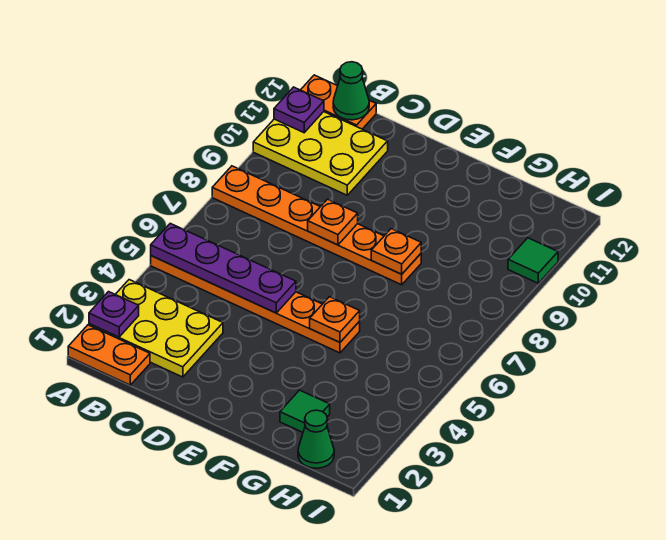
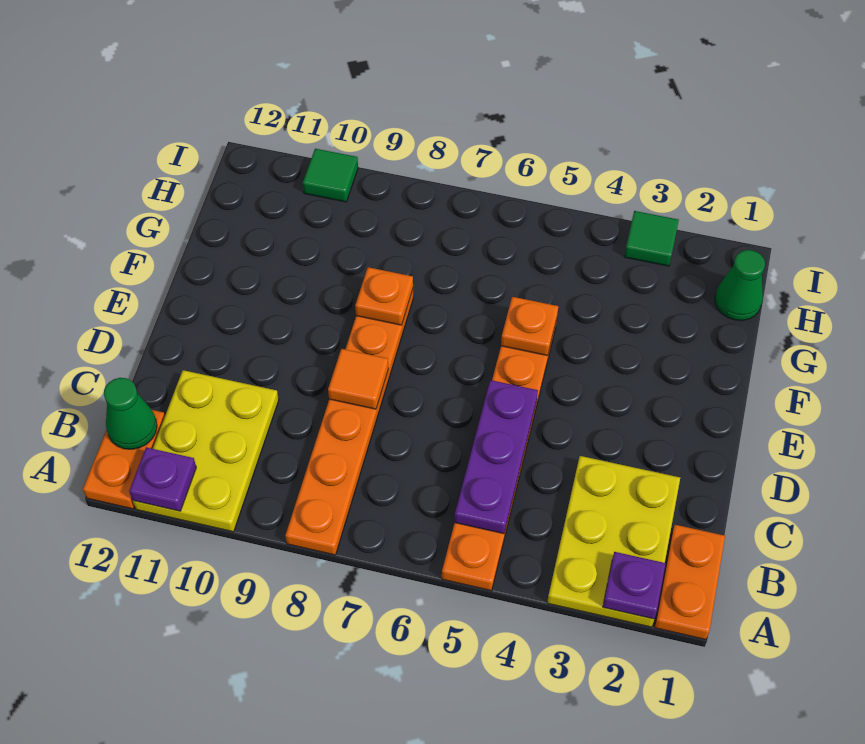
purple plate A5:D5 level 2 -> purple plate B5:D5 level 2
orange plate D8 level 2 -> orange tile D8 level 2
green tile G2 level 1 -> green tile I3 level 1

